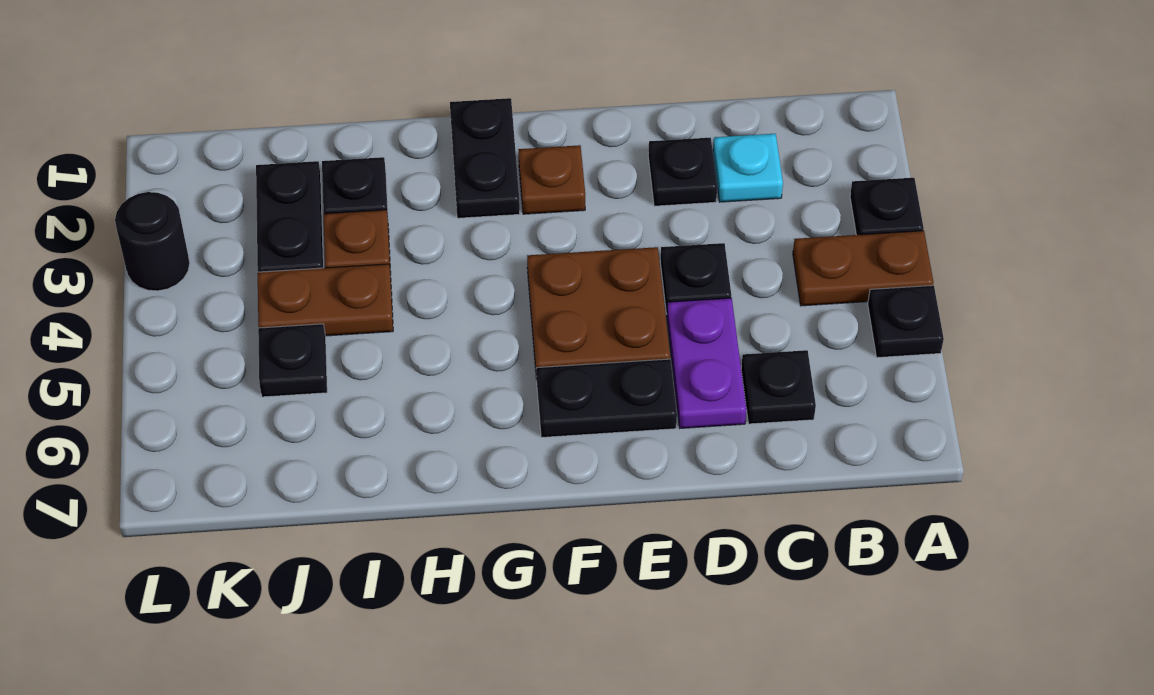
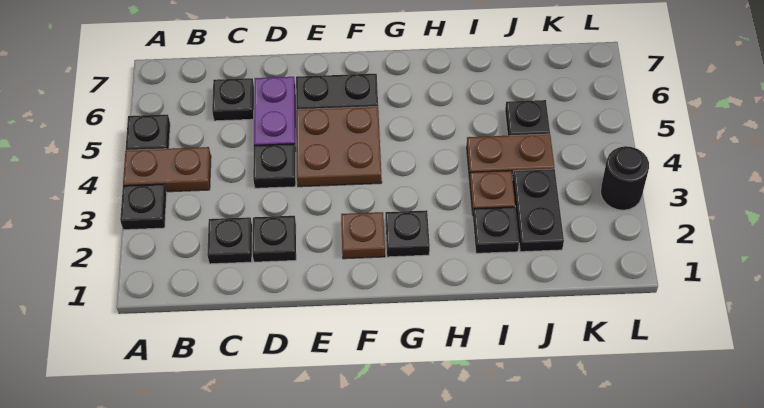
cyan plate C2 level 1 -> black plate C2 level 1
black plate G1:G2 level 1 -> black plate G2 level 1

